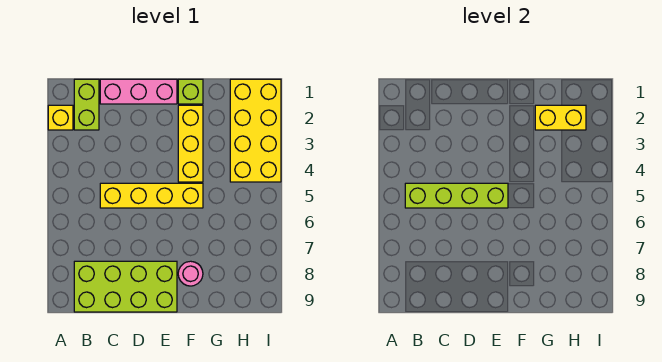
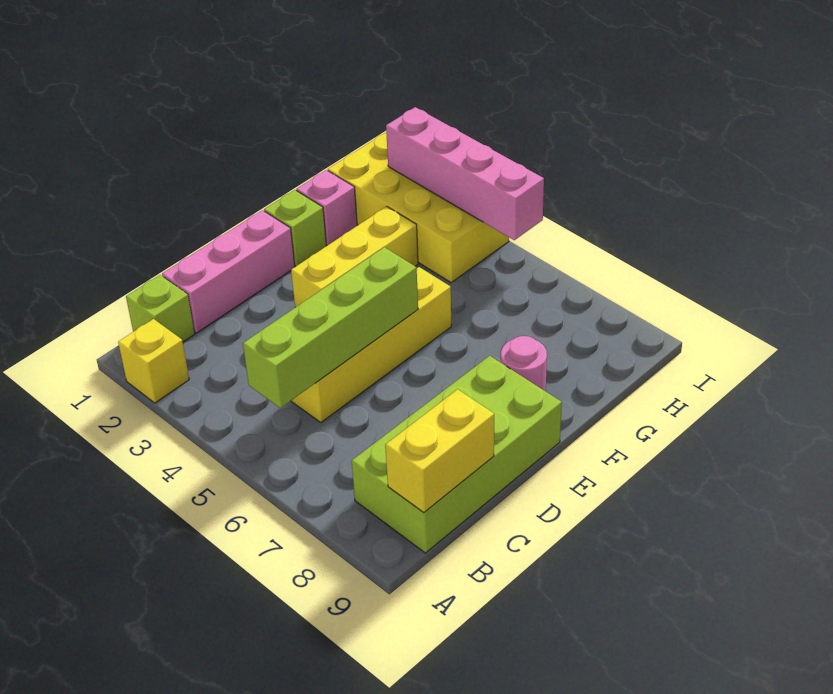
lime brick B1:B2 level 1 -> lime brick B1 level 1
yellow brick F2:F4 level 1 -> yellow brick E3:G3 level 1
none -> pink brick G1 level 1
yellow brick G2:H2 level 2 -> yellow brick B9:C9 level 2
none -> pink brick I2:I5 level 2

